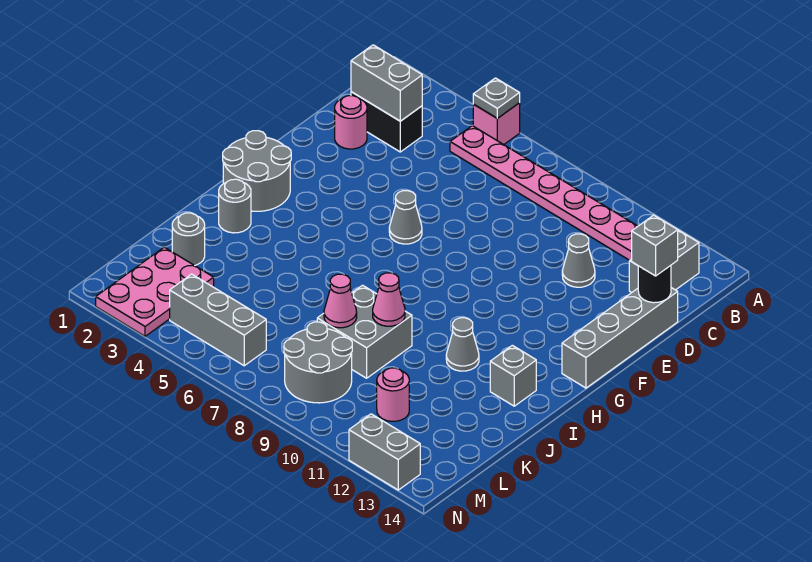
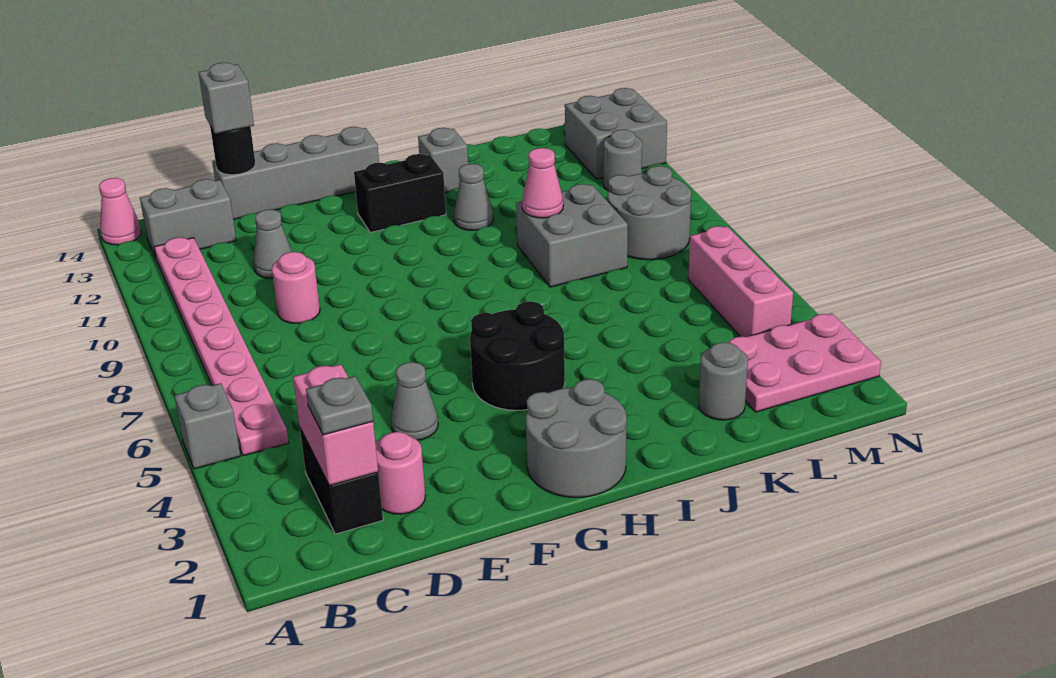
pink brick A5 level 1 -> grey brick A5 level 1
grey plate A5 level 2 -> grey plate C2 level 3
grey brick C2:C3 level 2 -> pink brick C2:C3 level 2
grey cone F6 level 1 -> grey cone E4 level 1
none -> black round brick G4:H5 level 1
none -> black brick G12:H12 level 1
grey round brick I2 level 1 -> grey round brick M11 level 1
pink cone K8 level 2 -> pink cone A14 level 1
pink round brick L11 level 1 -> pink round brick D9 level 1
grey brick M4:M6 level 1 -> pink brick M4:M6 level 1
grey brick N12:N13 level 1 -> grey brick M12:N13 level 1

